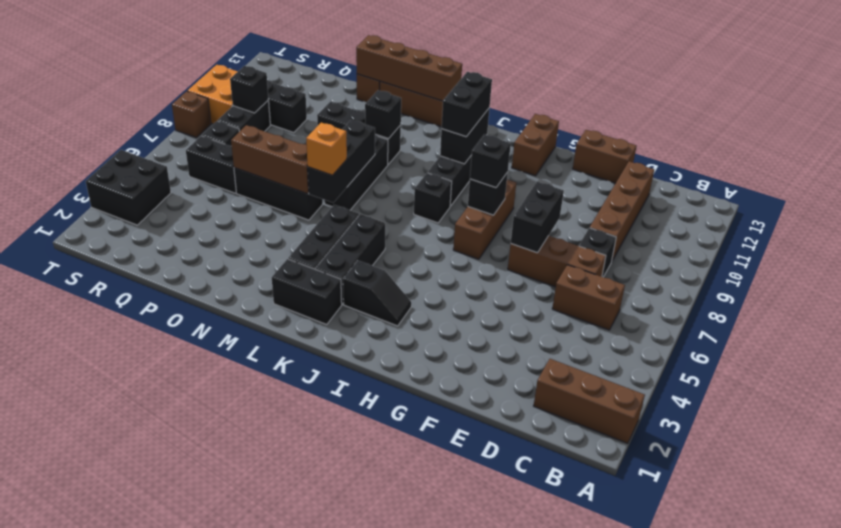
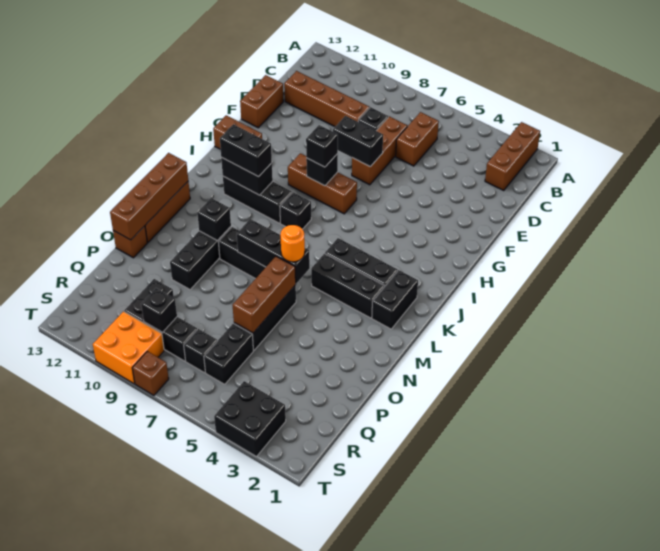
black slope I3:J3 level 1 top J -> none
orange brick M6 level 3 -> orange round brick M6 level 3

